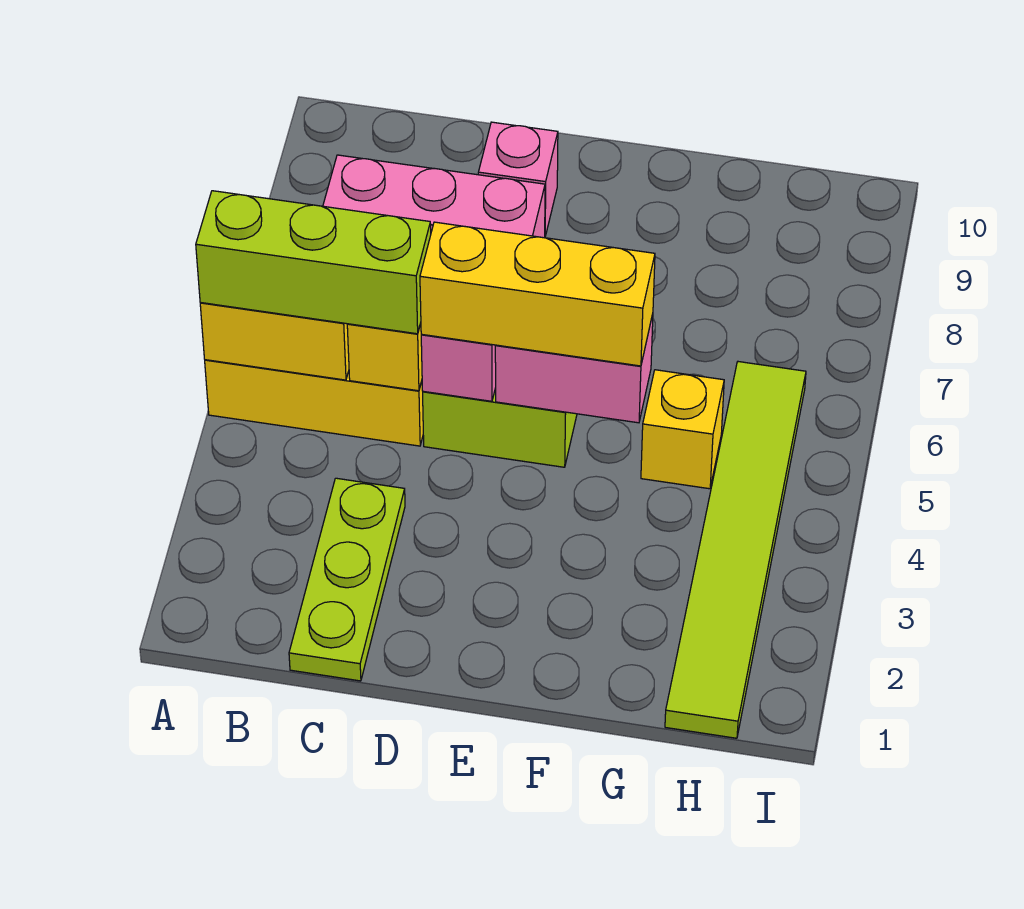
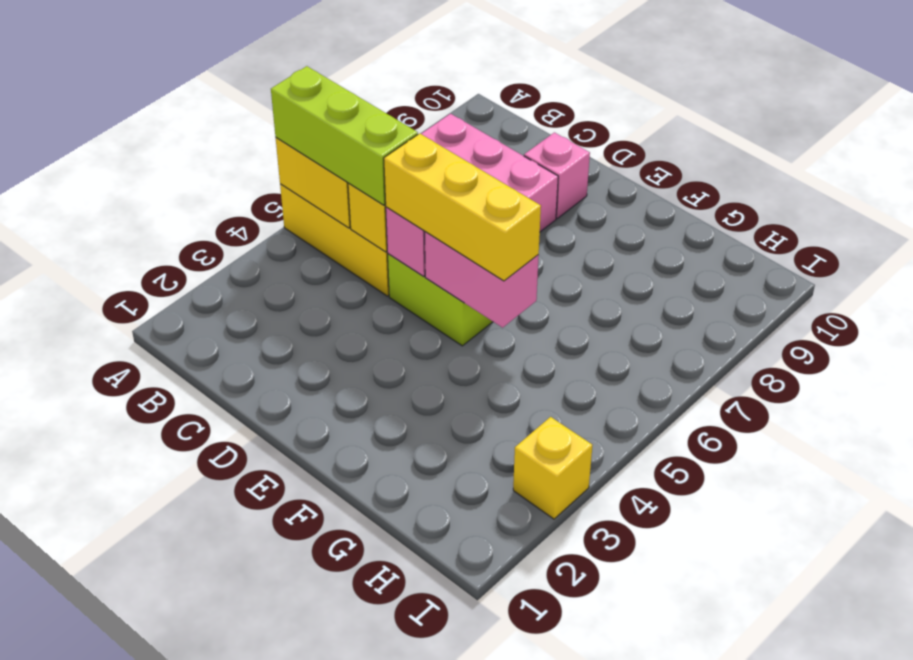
lime plate C1:C3 level 1 -> none
yellow brick G5 level 1 -> yellow brick I3 level 1
lime tile H1:H6 level 1 -> none

